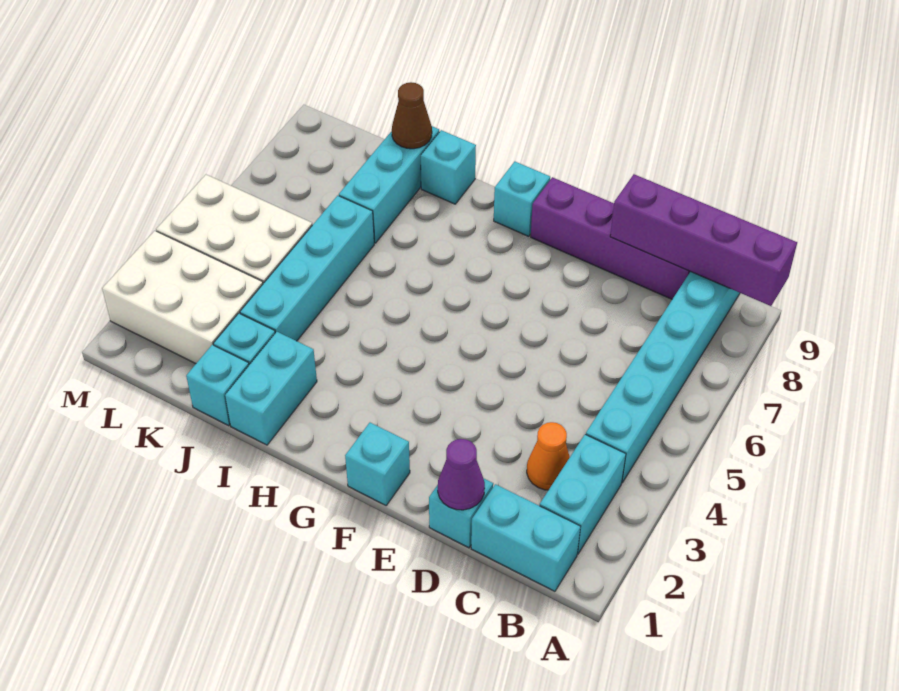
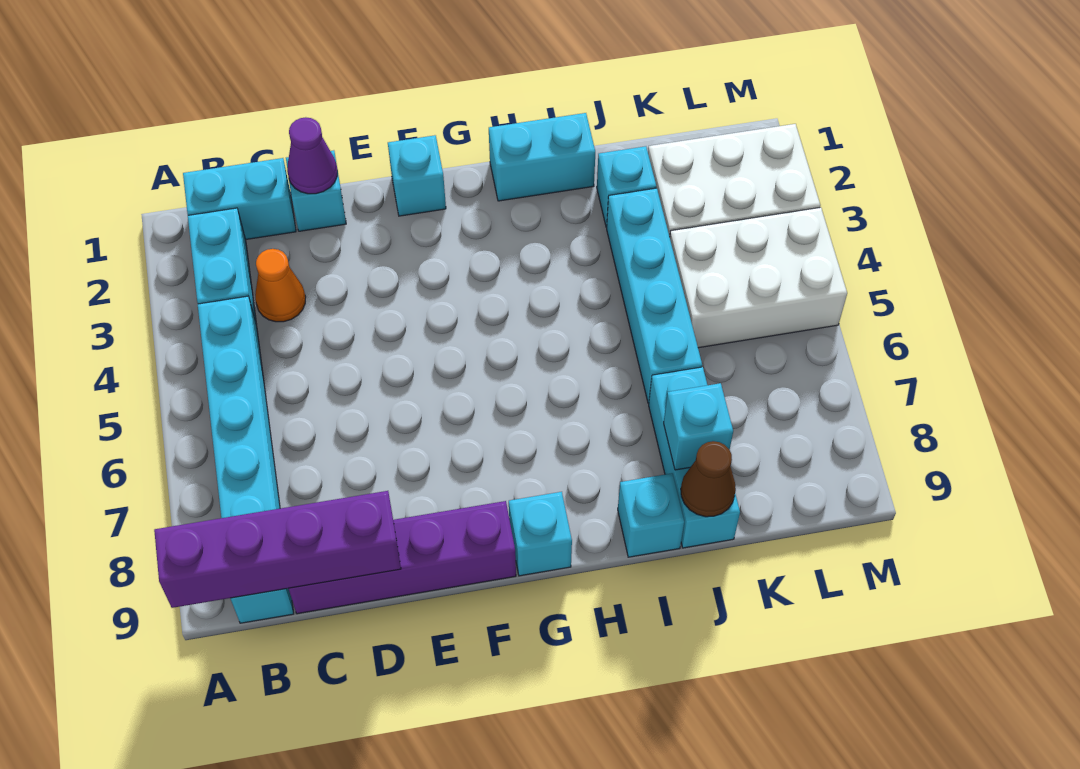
cyan brick I1:I2 level 1 -> cyan brick H1:I1 level 1
cyan brick J1 level 1 -> cyan brick J8 level 2

